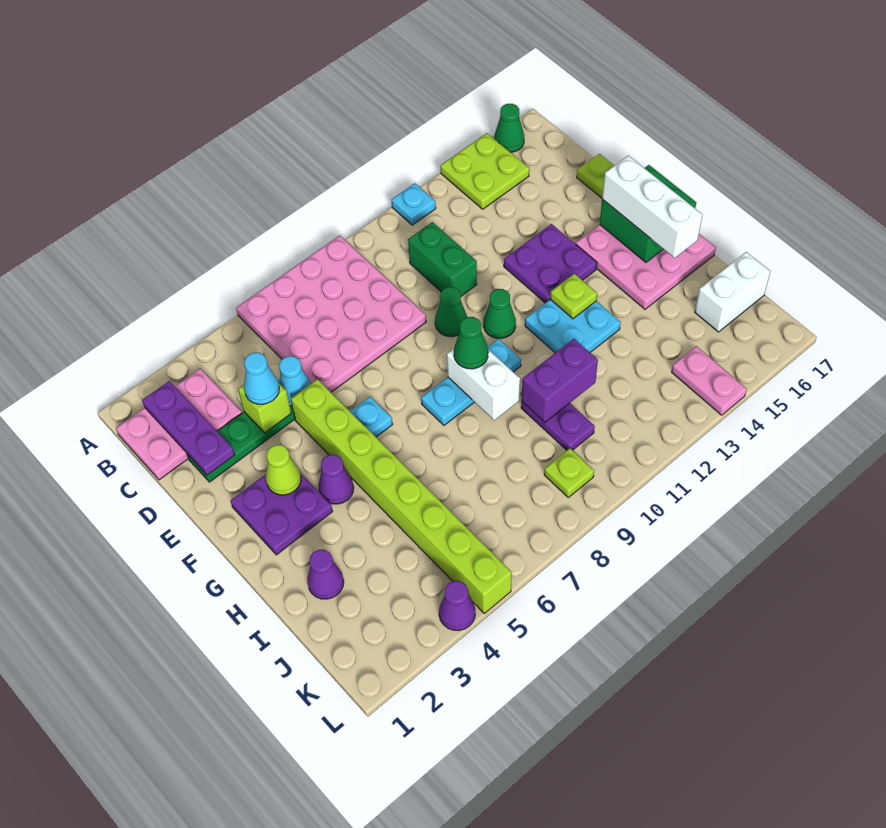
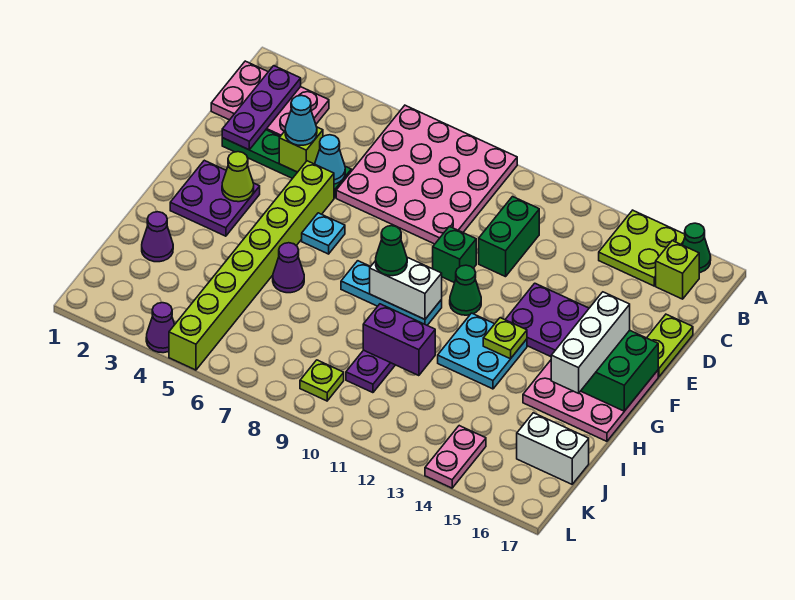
cyan plate A12 level 1 -> none
none -> lime brick B16 level 1
green cone E10 level 1 -> green brick E10 level 1
purple cone G4 level 1 -> purple cone H6 level 1
white brick G9:H9 level 2 -> white brick G9:G10 level 2

